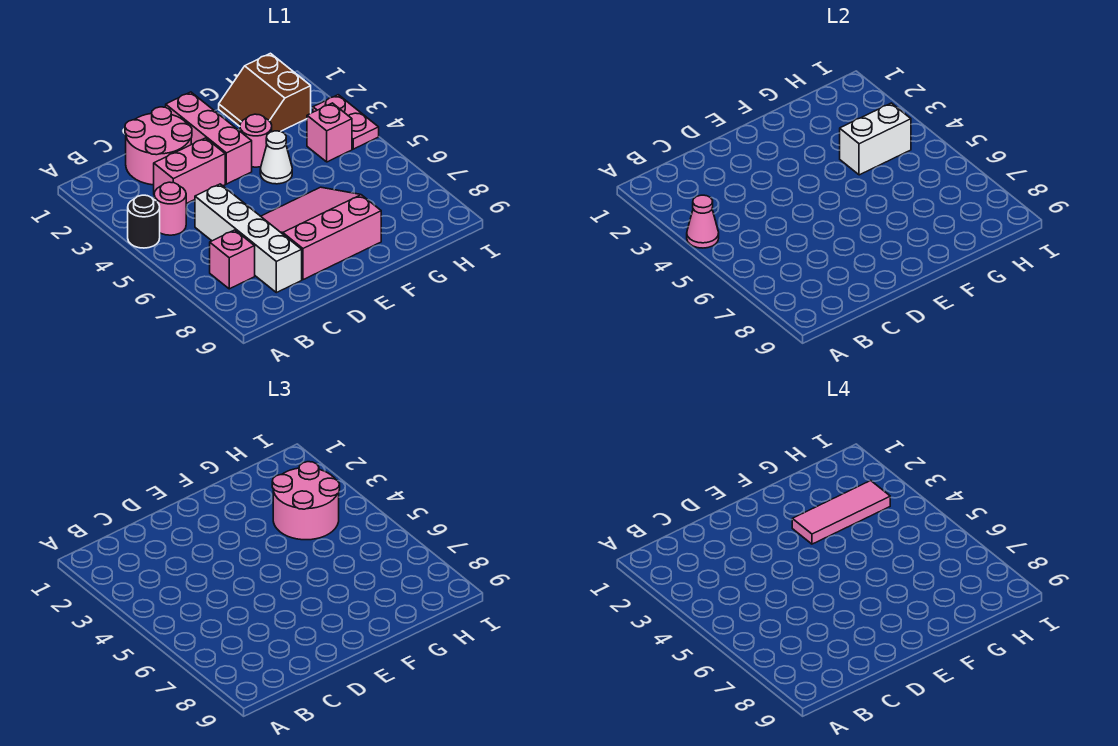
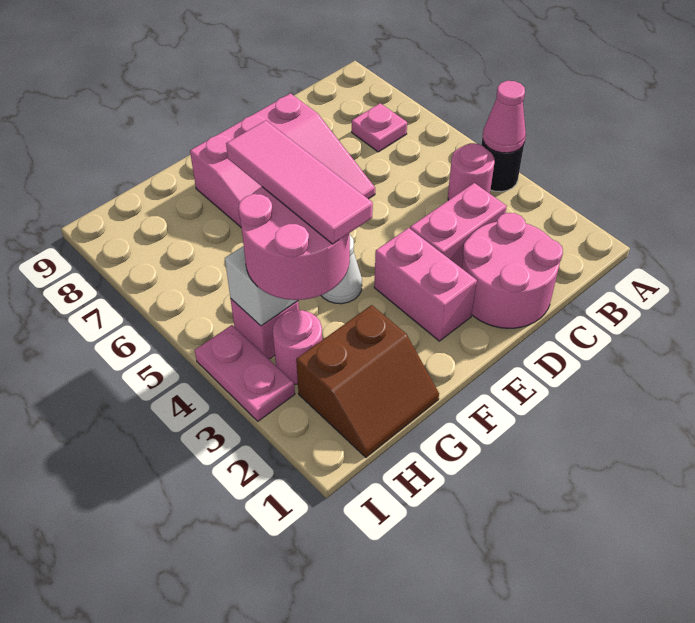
pink brick B7 level 1 -> pink plate B7 level 1
white brick C5:C8 level 1 -> none
pink brick E1:E3 level 1 -> pink brick E2:E3 level 1
pink round brick F3 level 1 -> pink round brick H3 level 1
pink tile F3:H3 level 4 -> pink tile G3:G5 level 4
brown slope G1:H2 level 1 top H -> brown slope G1:H2 level 1 top 2

